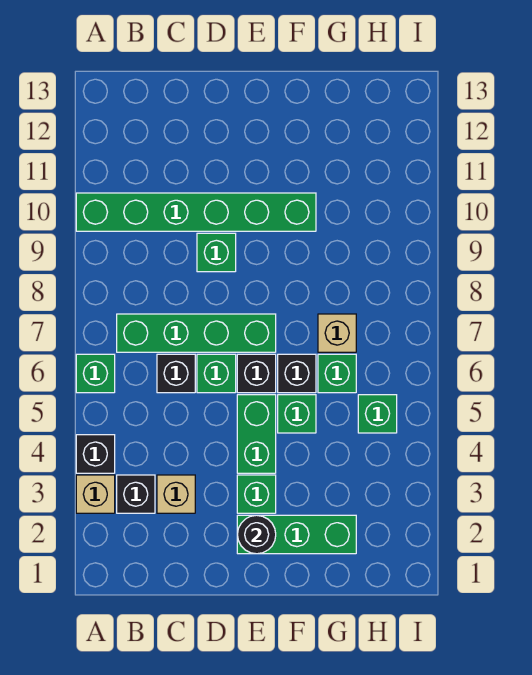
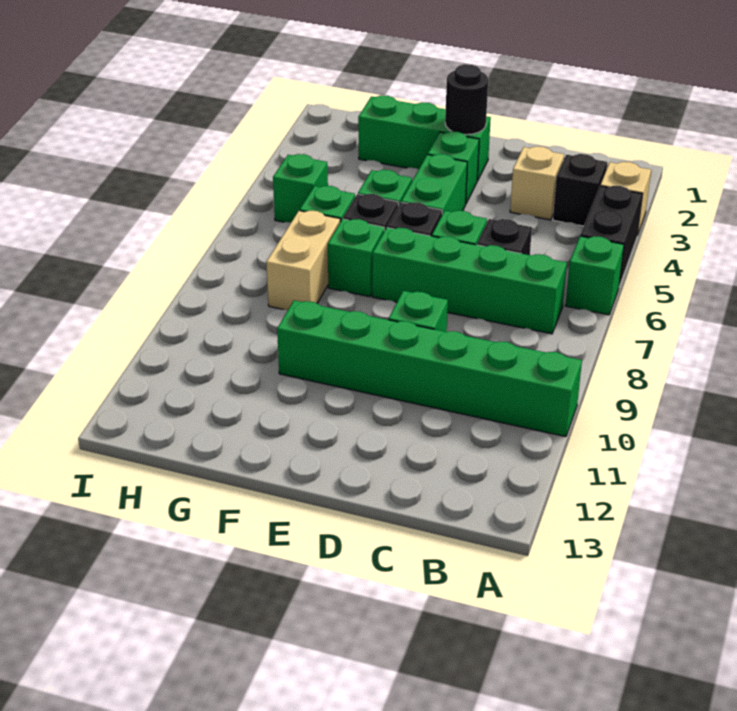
black brick A4 level 1 -> black brick A4:A5 level 1
none -> green brick F7 level 1
tan brick G7 level 1 -> tan brick G7:G8 level 1

